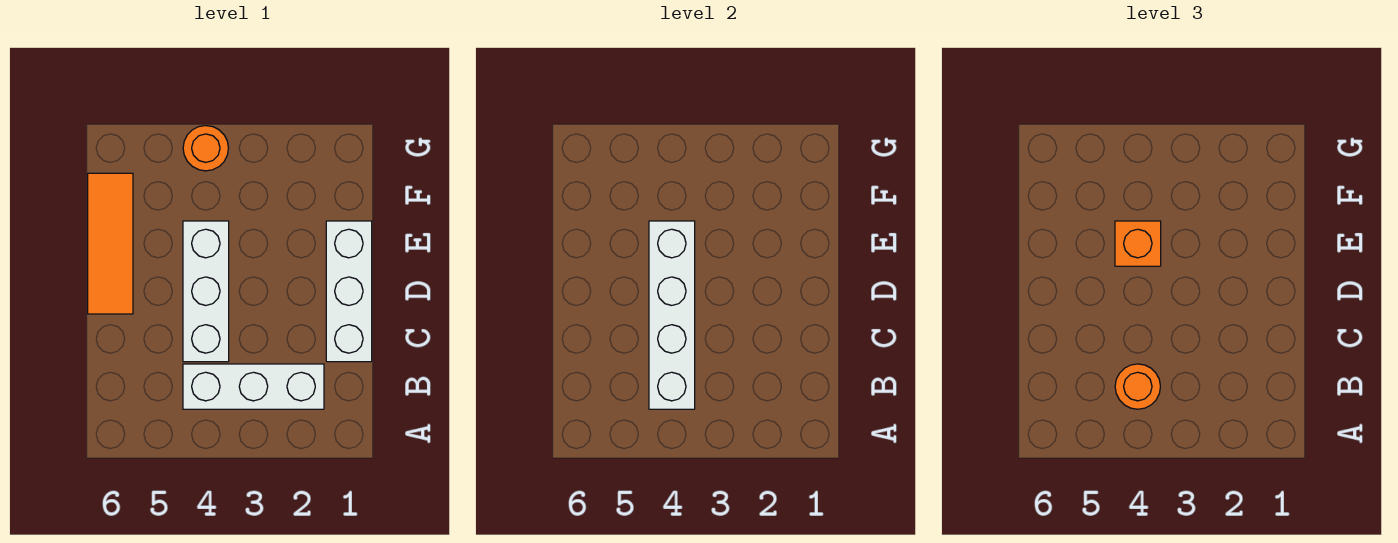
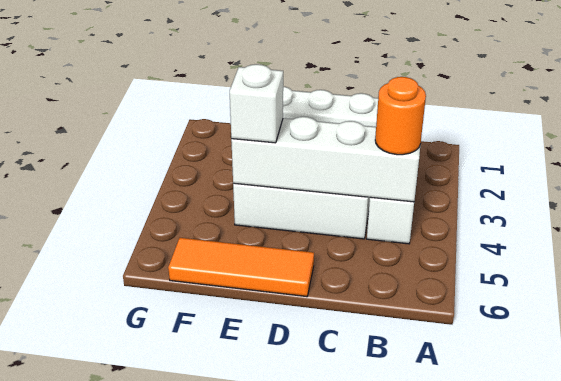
orange brick E4 level 3 -> white brick E4 level 3
orange round brick G4 level 1 -> none

